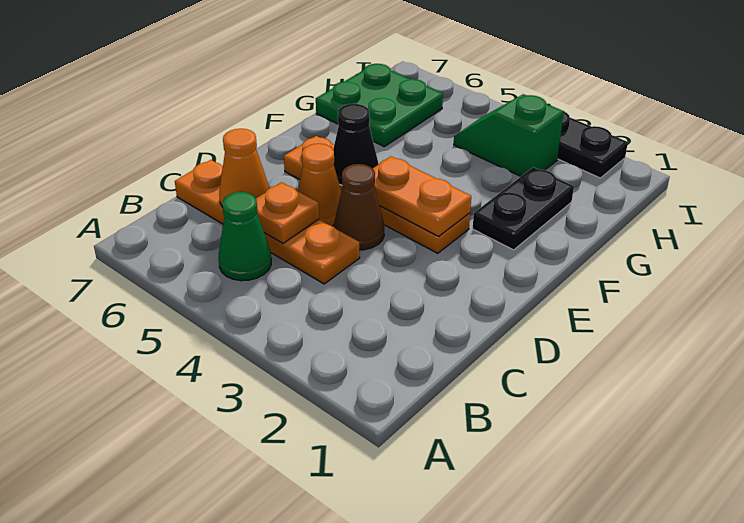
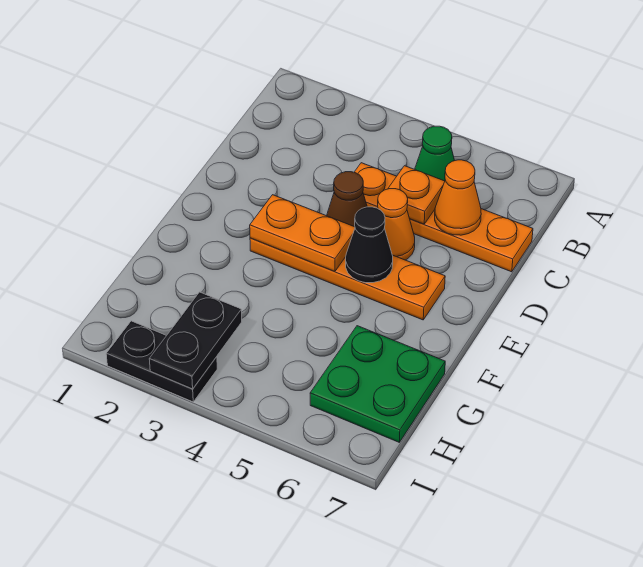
black plate F2:G2 level 1 -> black plate H3:I3 level 2
green slope H3:H4 level 1 top 3 -> none

